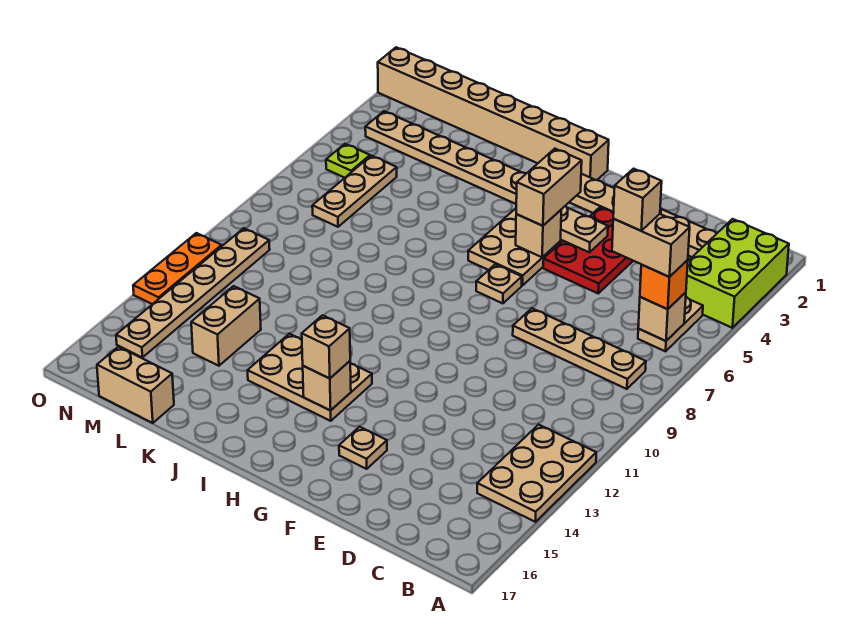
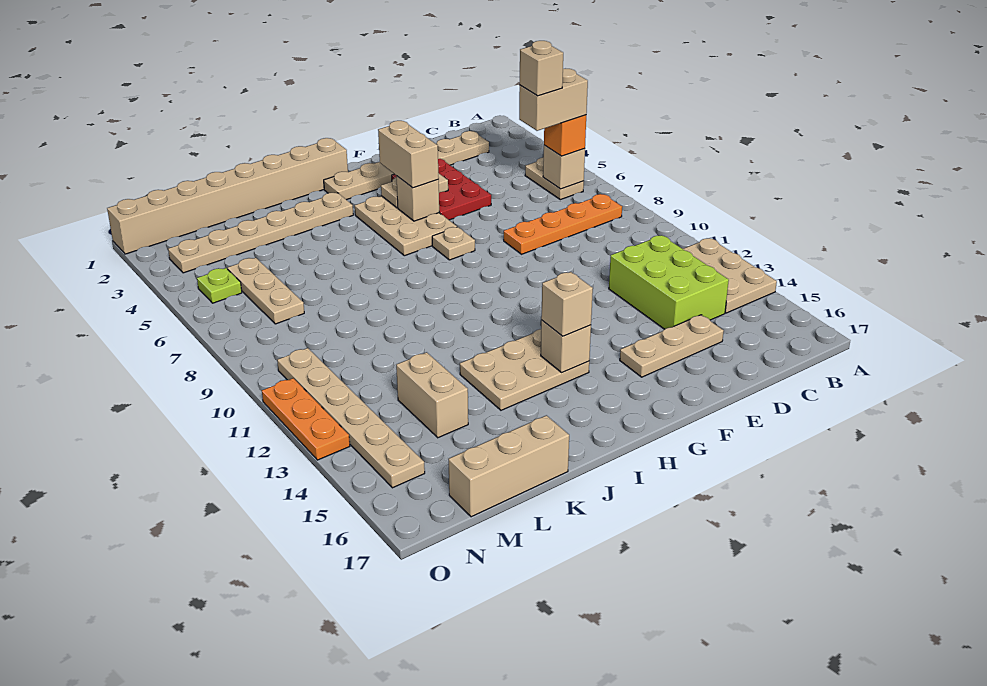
lime brick A2:B4 level 1 -> lime brick C12:D14 level 1
tan plate B8:E8 level 1 -> orange plate B8:E8 level 1
tan plate F15 level 1 -> tan plate D15:F15 level 1
tan brick L17:M17 level 1 -> tan brick K17:M17 level 1

